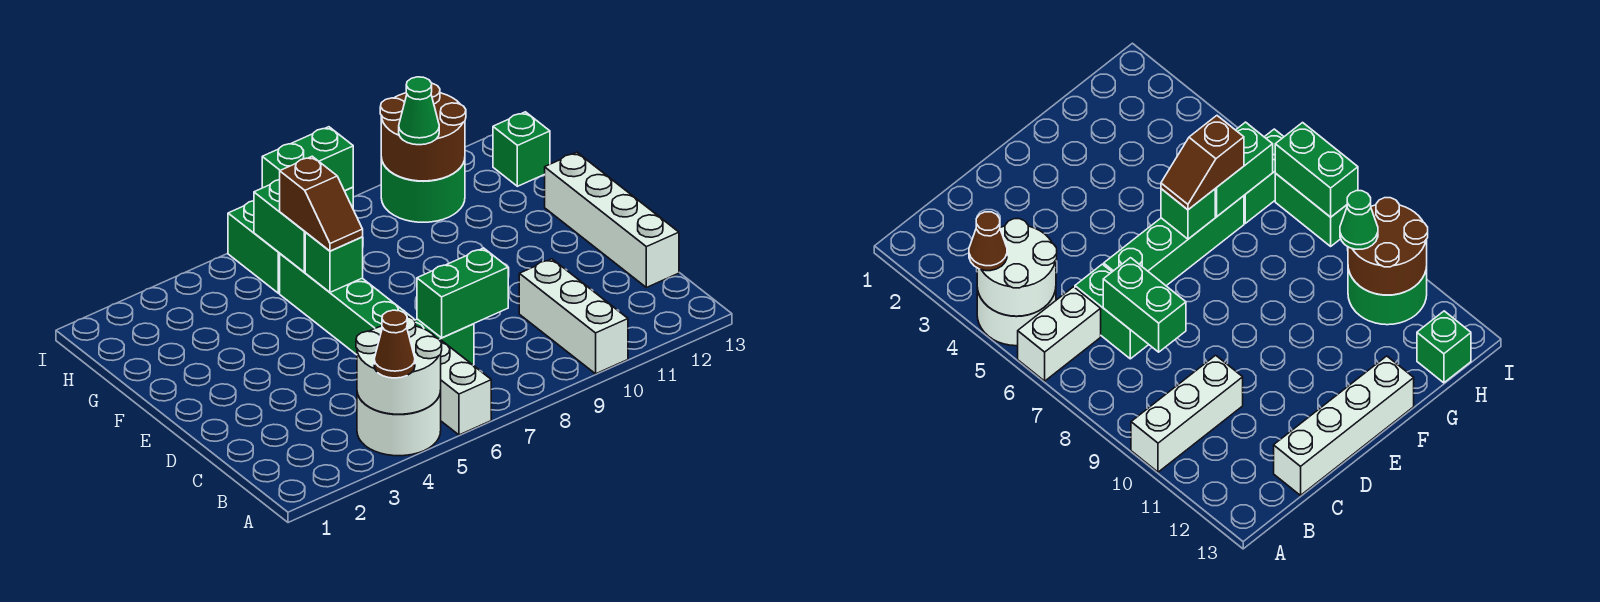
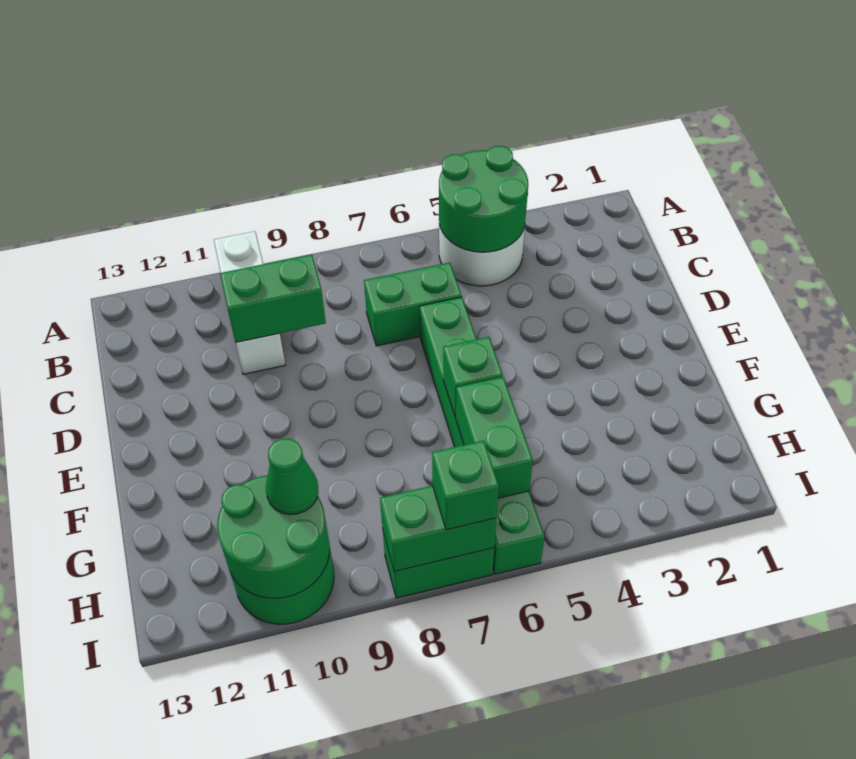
white round brick A4:B5 level 2 -> green round brick A4:B5 level 2
brown cone A4 level 3 -> none
white brick A6:B6 level 1 -> none
green brick C7:C8 level 2 -> green brick C9:C10 level 2
white brick C13:F13 level 1 -> none
brown slope F6:G6 level 3 top G -> none
brown round brick H10:I11 level 2 -> green round brick H10:I11 level 2
green brick H13 level 1 -> green brick I7 level 3

